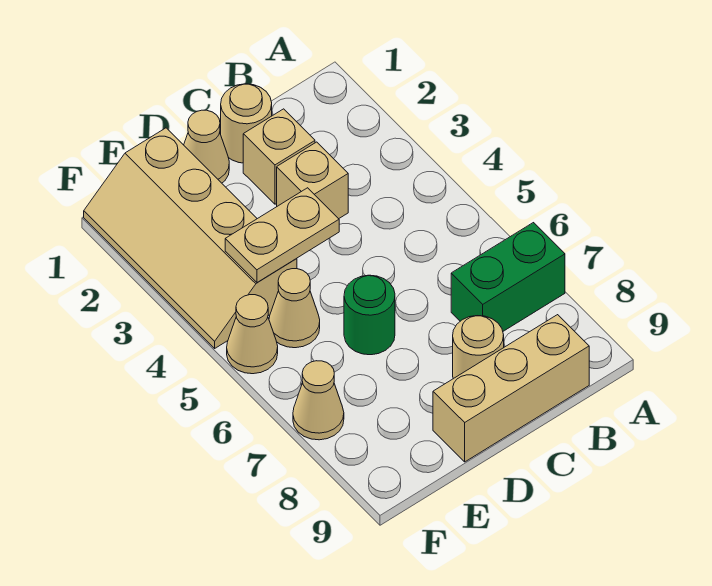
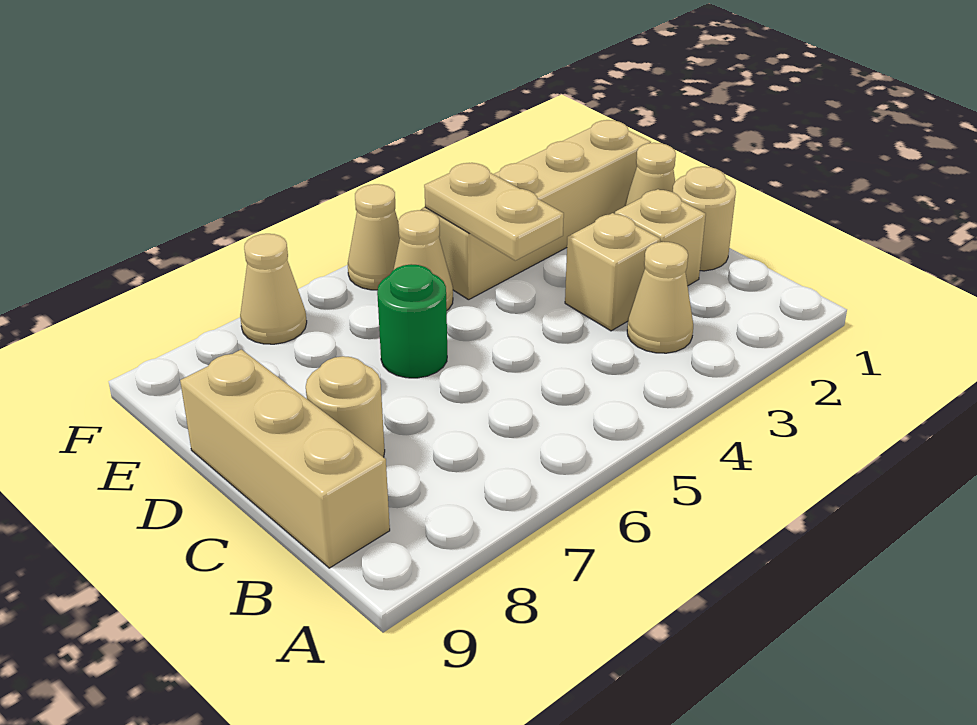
green brick A7:B7 level 1 -> none
none -> tan cone B3 level 1

